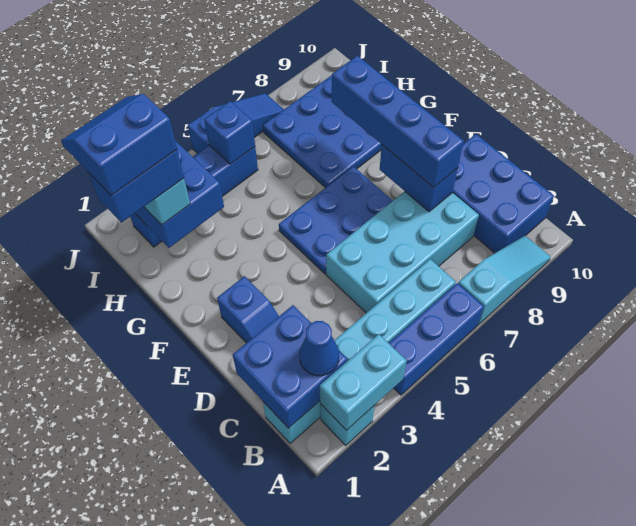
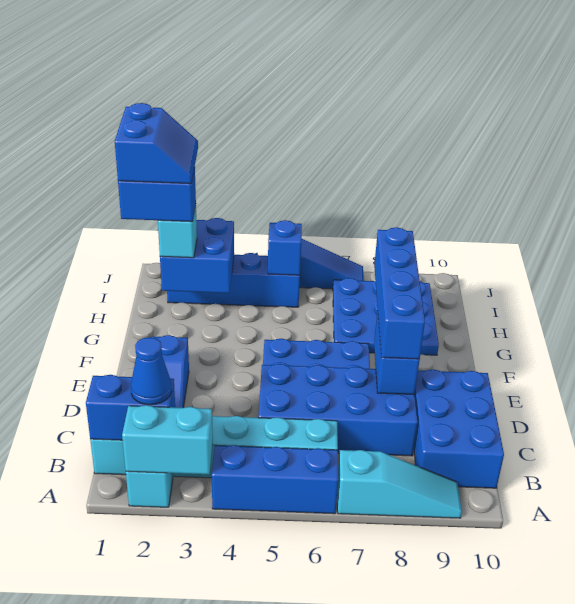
blue brick B1:C2 level 2 -> blue brick B1:B2 level 2
cyan brick C5:D8 level 1 -> blue brick C5:D8 level 1
blue slope H1:I2 level 5 top H -> blue slope H1:I2 level 5 top 1

